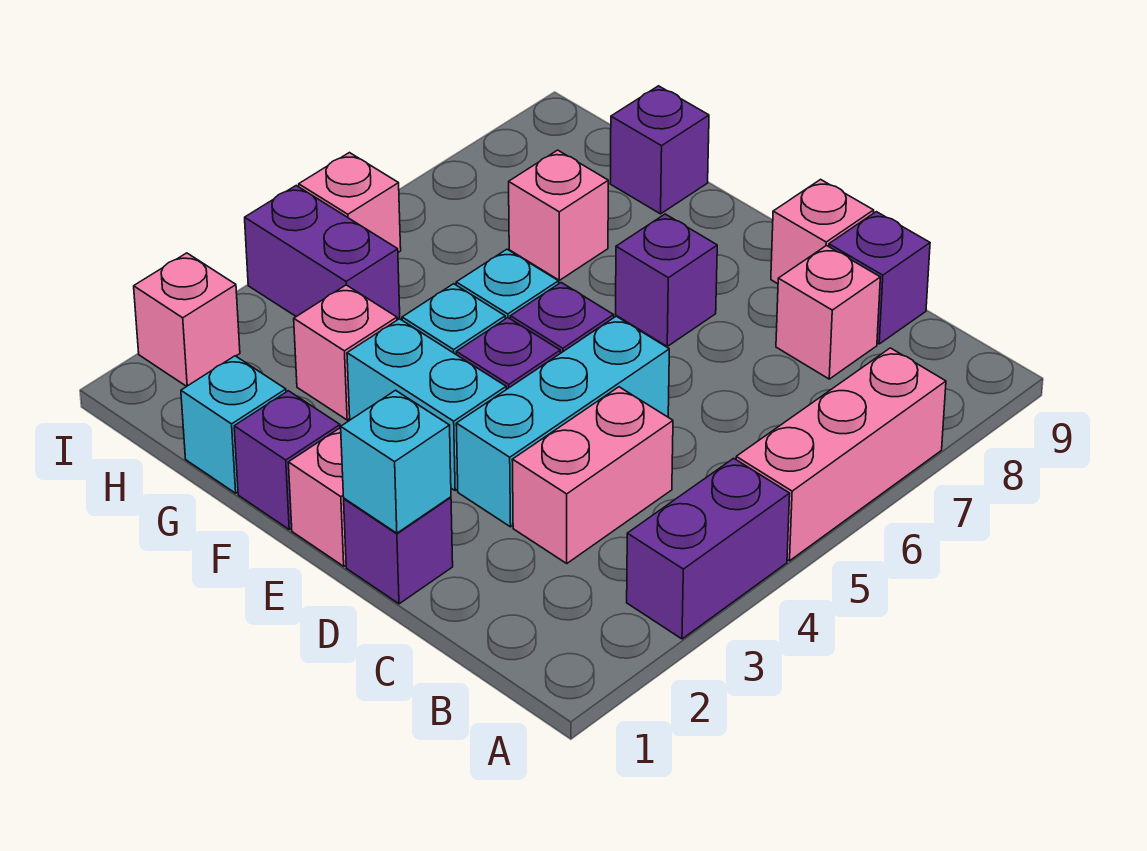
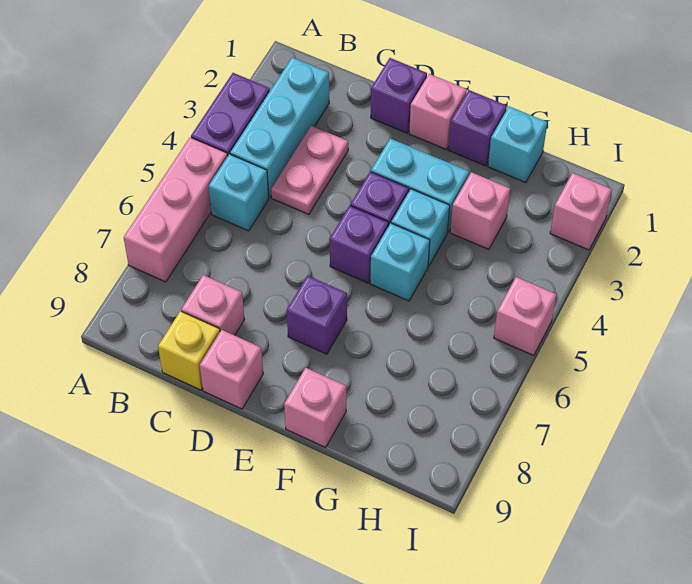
pink brick C3:C4 level 1 -> pink plate C3:C4 level 1
purple brick C9 level 1 -> yellow brick C9 level 1
cyan brick D1 level 2 -> cyan brick B5 level 1
cyan brick D3:D5 level 1 -> cyan brick B2:B4 level 1
pink brick G7 level 1 -> pink brick F9 level 1
purple brick G9 level 1 -> none
purple brick H4:I4 level 1 -> none

